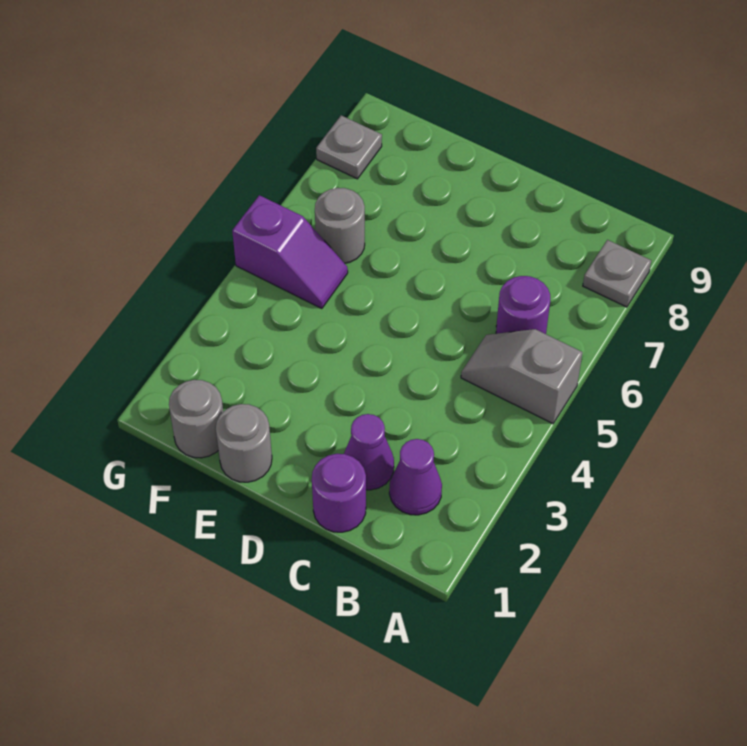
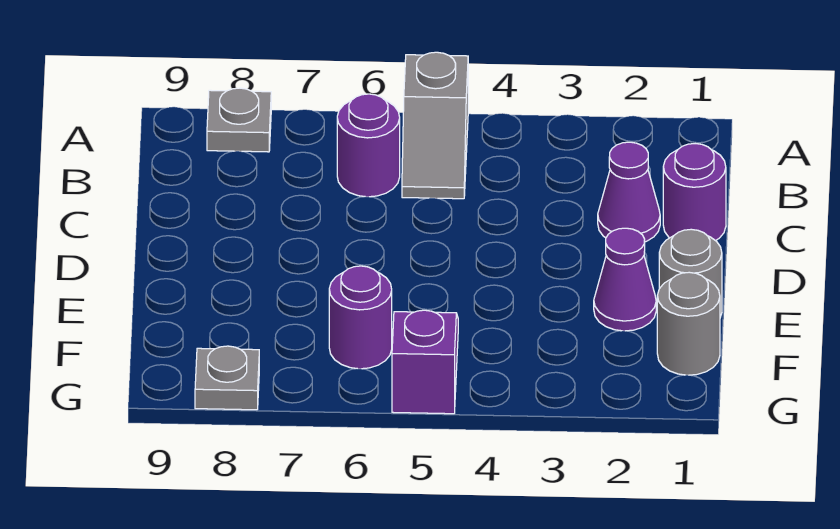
purple cone B2 level 1 -> purple cone E2 level 1
grey round brick F6 level 1 -> purple round brick F6 level 1

